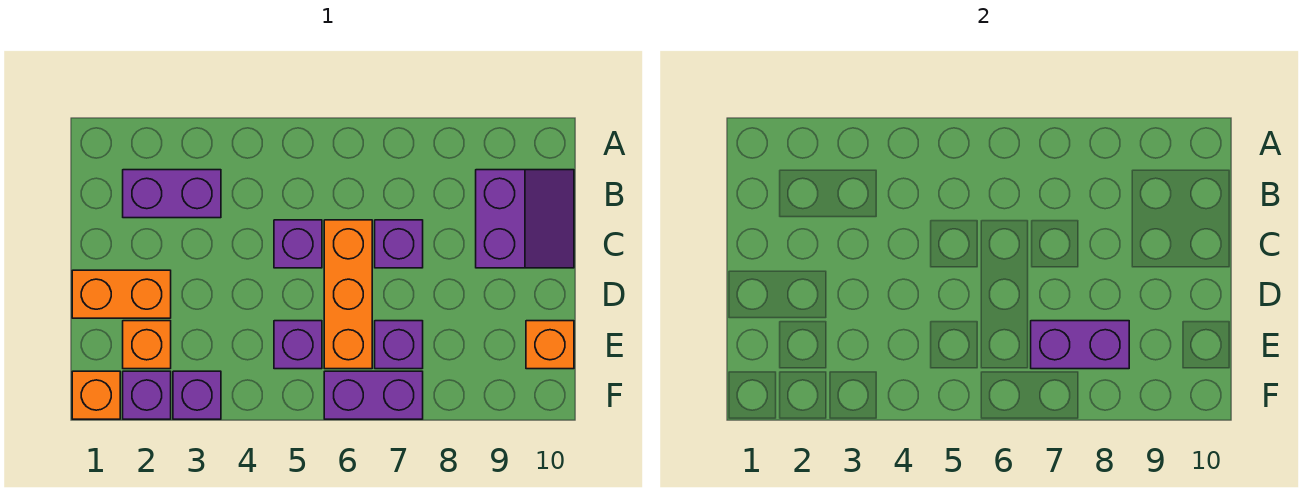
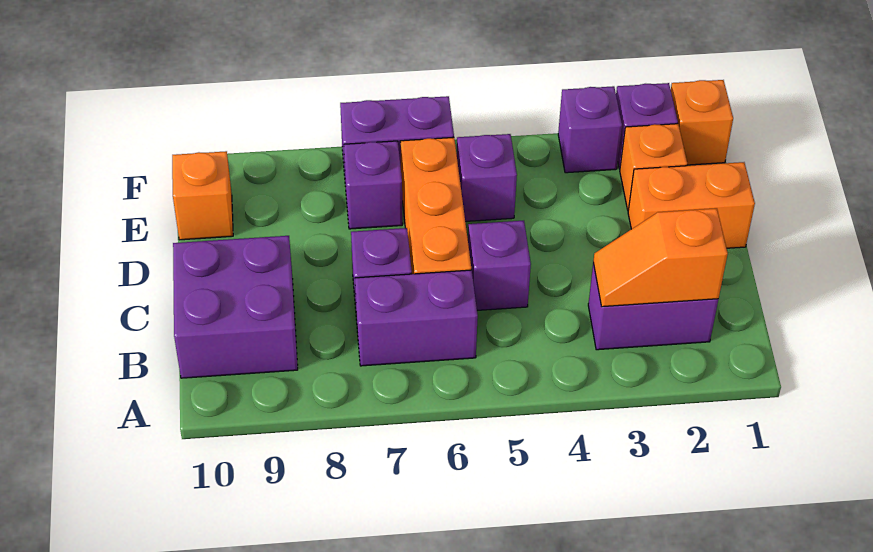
none -> orange slope B2:B3 level 2 top 2
purple slope B9:C10 level 1 top 9 -> purple brick B9:C10 level 1
purple brick E7:E8 level 2 -> purple brick B6:B7 level 1

